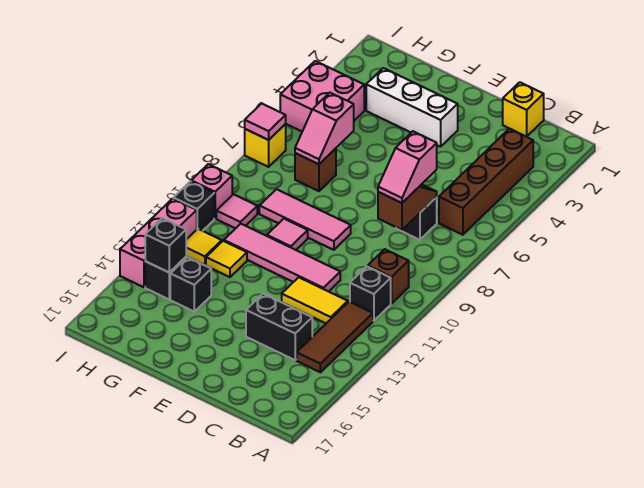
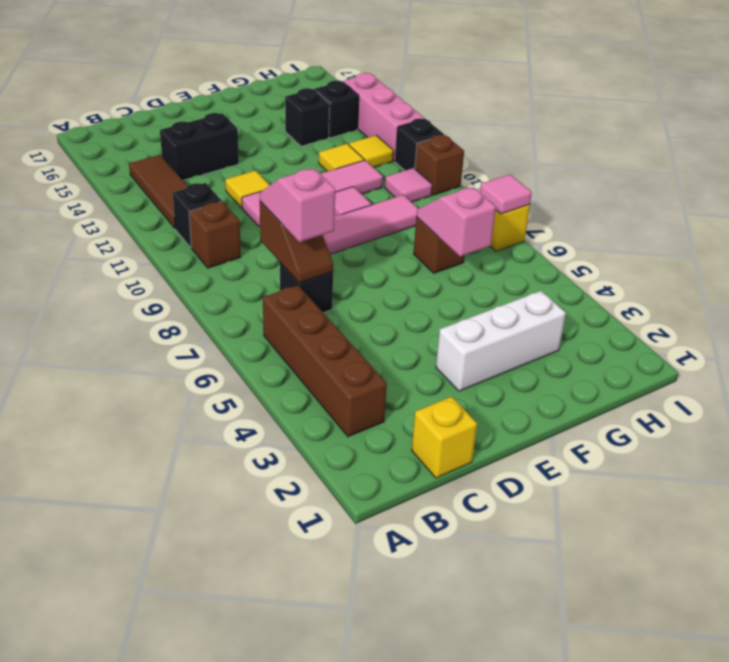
yellow tile C12:D12 level 1 -> yellow tile D12 level 1
pink brick H4:I5 level 1 -> none
black brick H14 level 2 -> none
pink brick I10 level 1 -> brown brick I10 level 1

